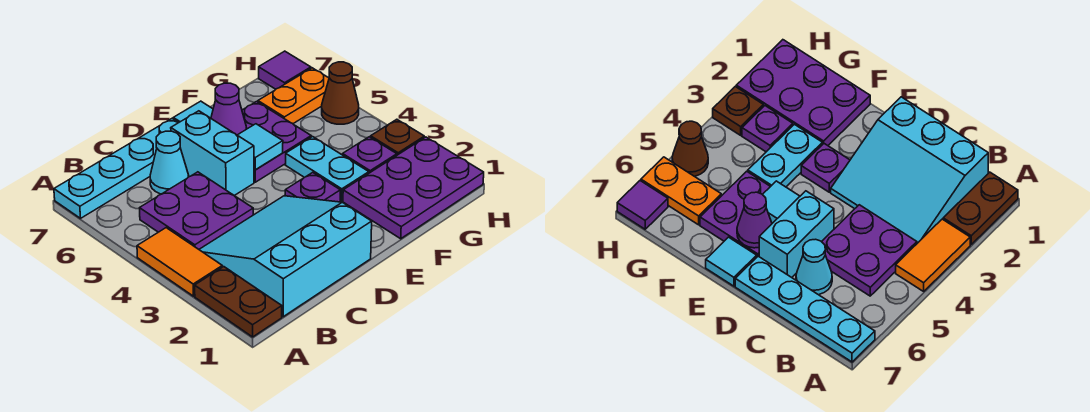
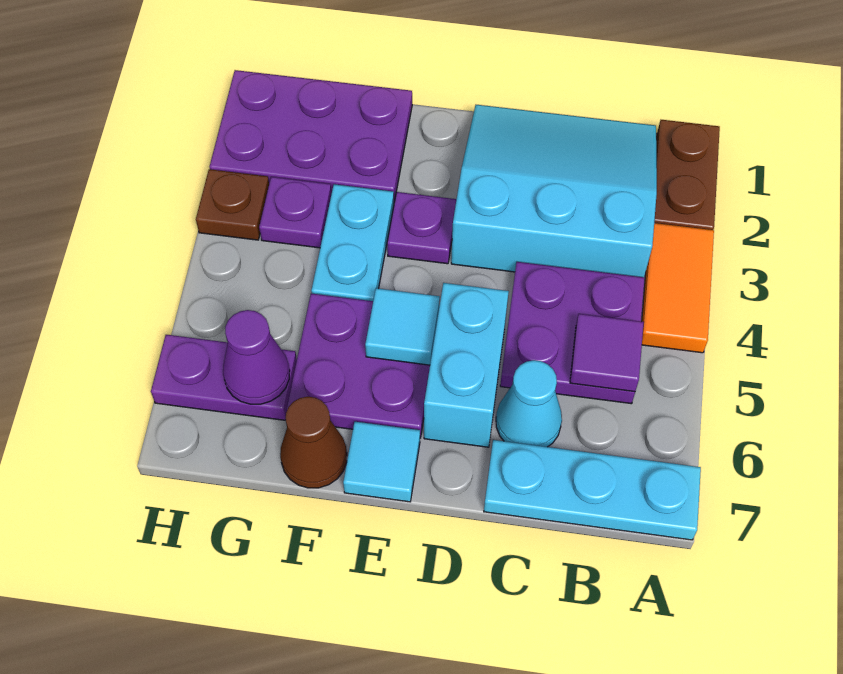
cyan plate A7:D7 level 1 -> cyan plate A7:C7 level 1
cyan slope B1:D3 level 1 top 1 -> cyan slope B1:D3 level 1 top 3
purple cone E6 level 2 -> purple cone G6 level 2
orange plate G6:H6 level 1 -> purple plate G6:H6 level 1
brown cone H5 level 1 -> brown cone F7 level 1
purple tile H7 level 1 -> purple tile B5 level 2

